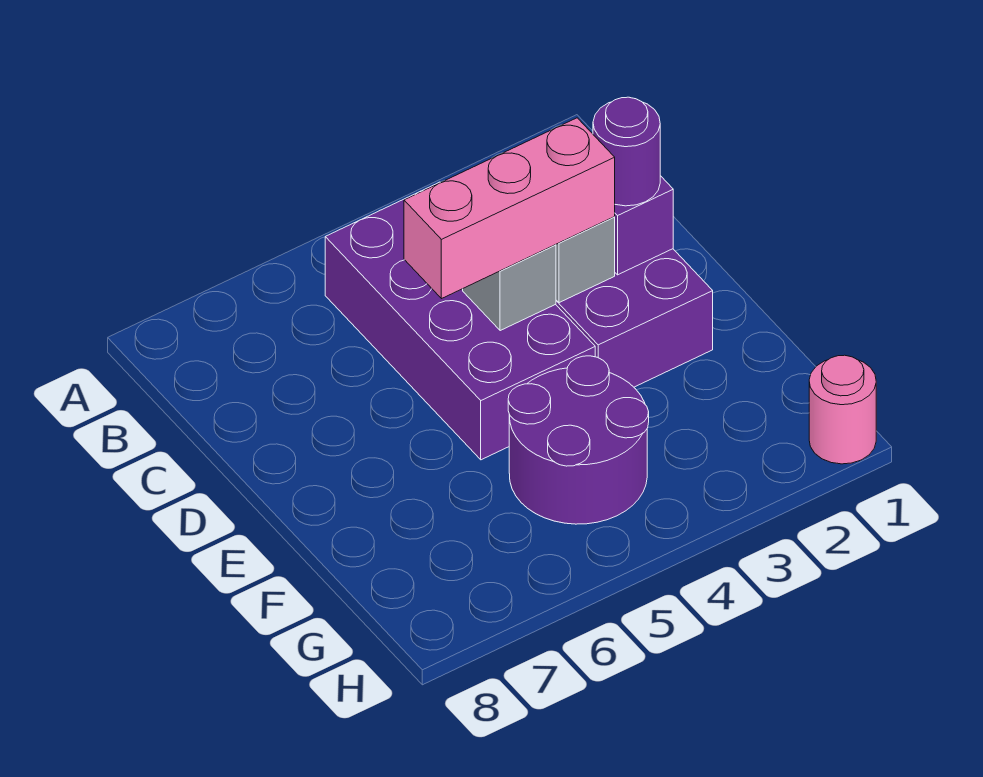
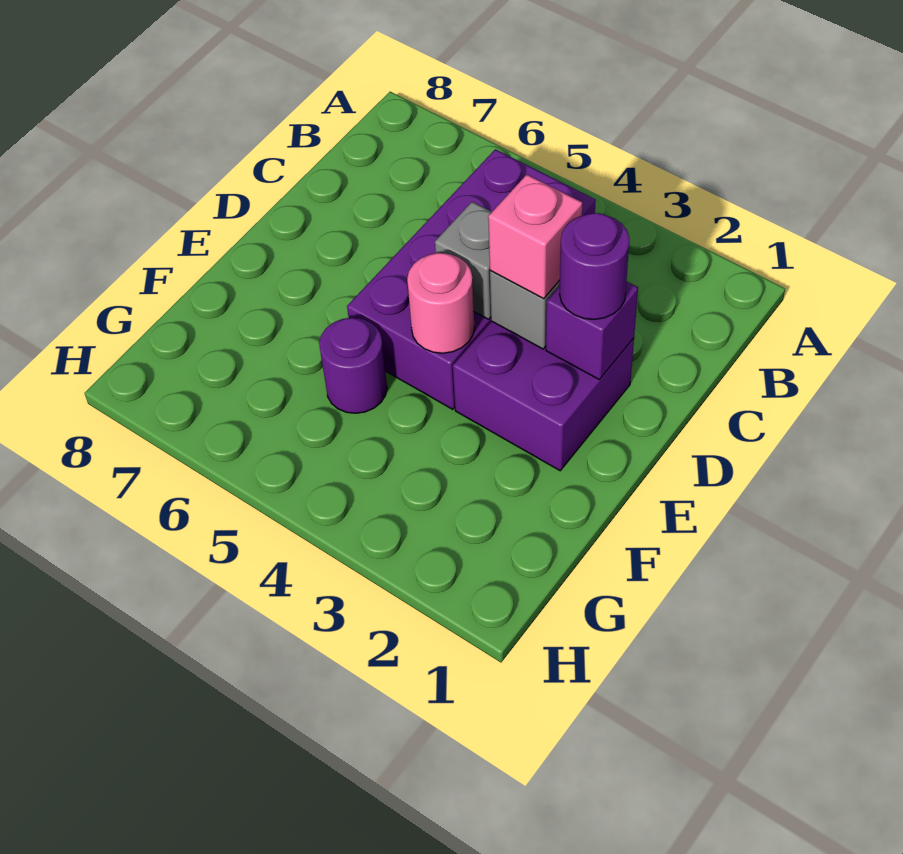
pink brick D3:D5 level 3 -> pink brick D3 level 3
purple round brick F4:G5 level 1 -> purple round brick F5 level 1
pink round brick H1 level 1 -> pink round brick E4 level 2

